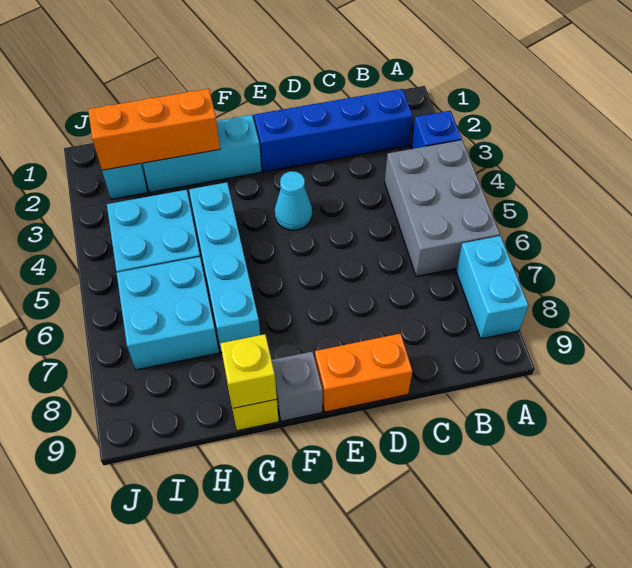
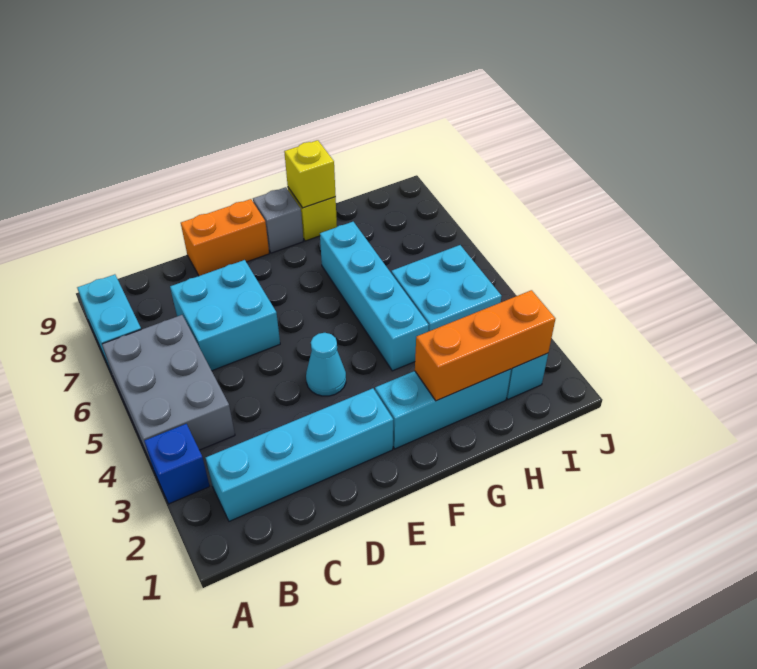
blue brick B2:E2 level 1 -> cyan brick B2:E2 level 1
cyan brick H6:I7 level 1 -> cyan brick C6:D7 level 1

